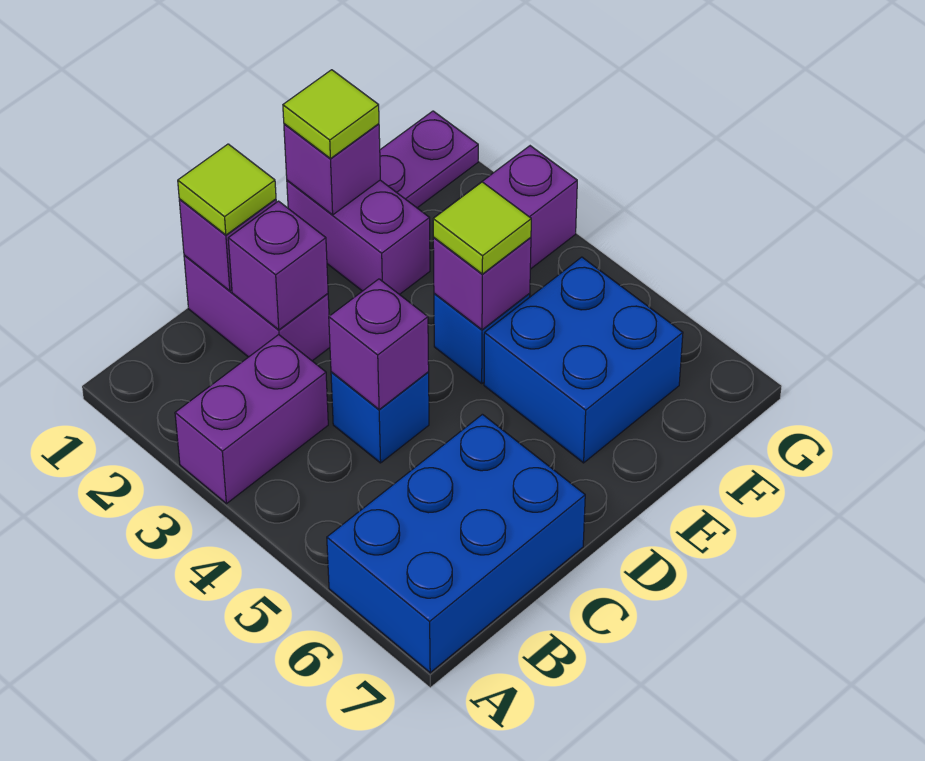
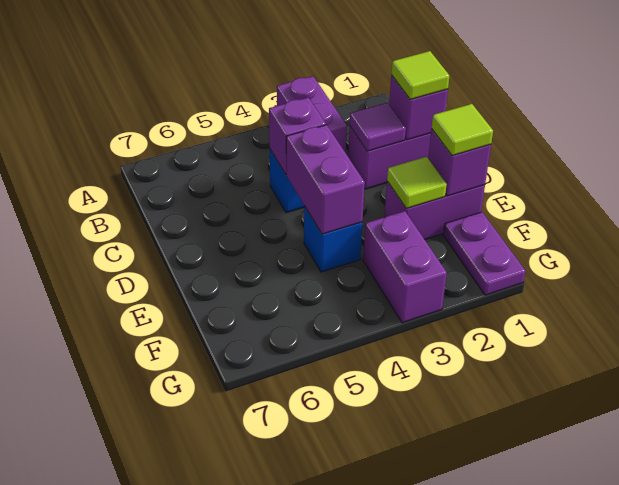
blue brick A6:C7 level 1 -> none
purple brick C2 level 2 -> purple tile C2 level 2
purple brick E4 level 2 -> purple brick D4:E4 level 2
lime tile E4 level 3 -> lime tile E2 level 2
blue brick E5:F6 level 1 -> none

